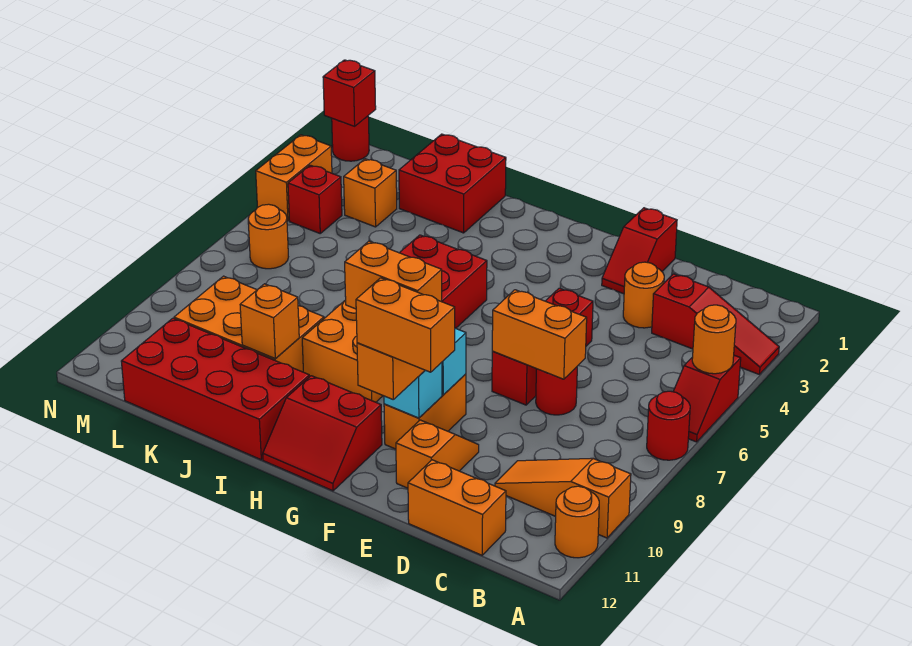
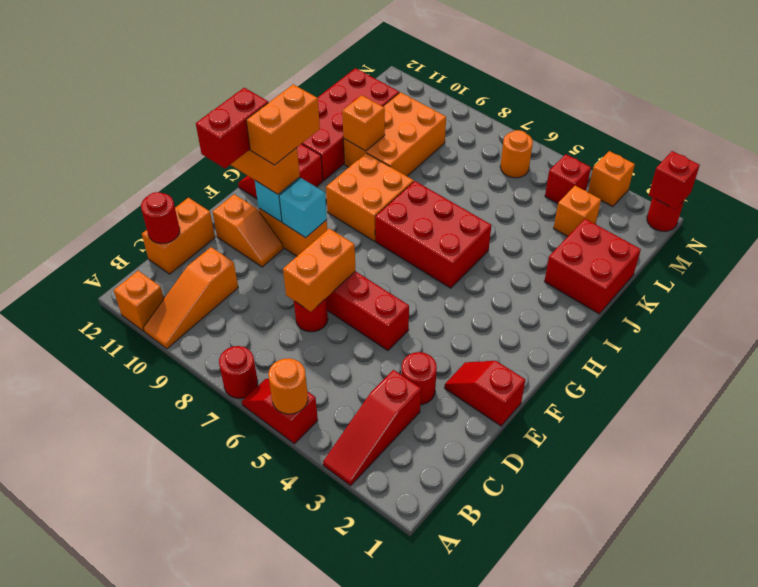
orange slope A10:C10 level 1 top A -> orange slope A10:C10 level 1 top C
orange round brick A11 level 1 -> orange brick A11 level 1
none -> red round brick C12 level 2
orange round brick D3 level 1 -> red round brick D3 level 1
orange brick E11:F11 level 4 -> red brick E11:F11 level 4
orange brick N3:N4 level 1 -> orange brick N3 level 1

